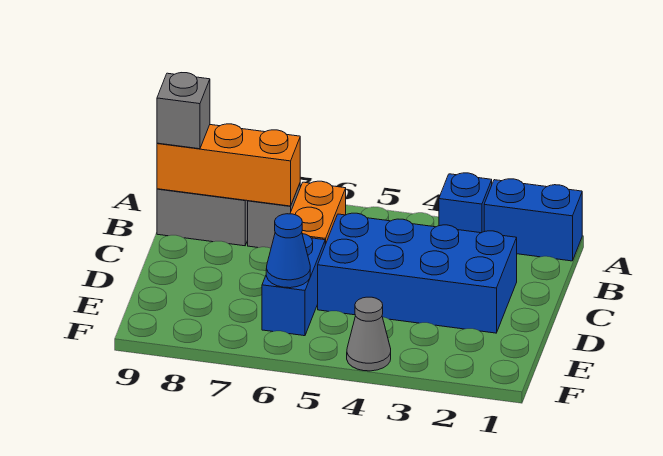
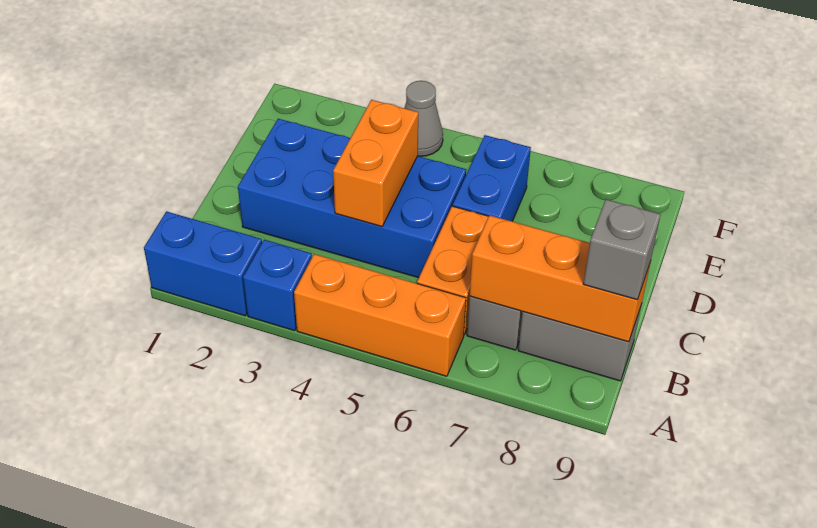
none -> orange brick A4:A6 level 1
none -> orange brick C4:D4 level 2
blue cone E6 level 2 -> none

